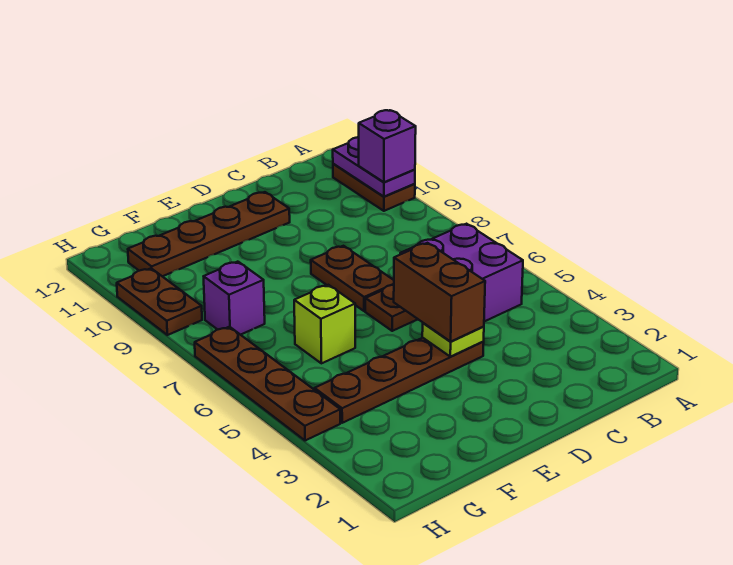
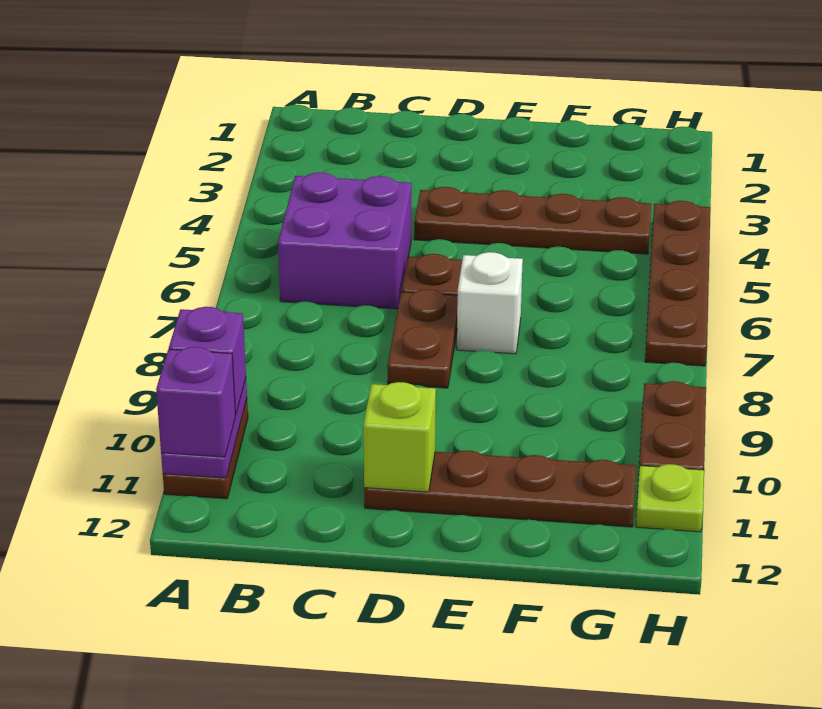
lime plate D4 level 2 -> lime plate H11 level 1
brown brick D4:D5 level 3 -> none
none -> white brick E7 level 1
lime brick F6 level 1 -> lime brick D11 level 2
purple brick G8 level 1 -> purple brick A11 level 3

